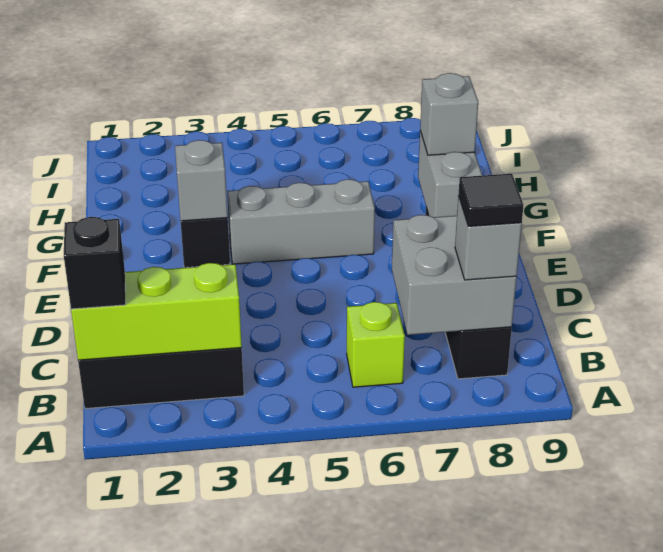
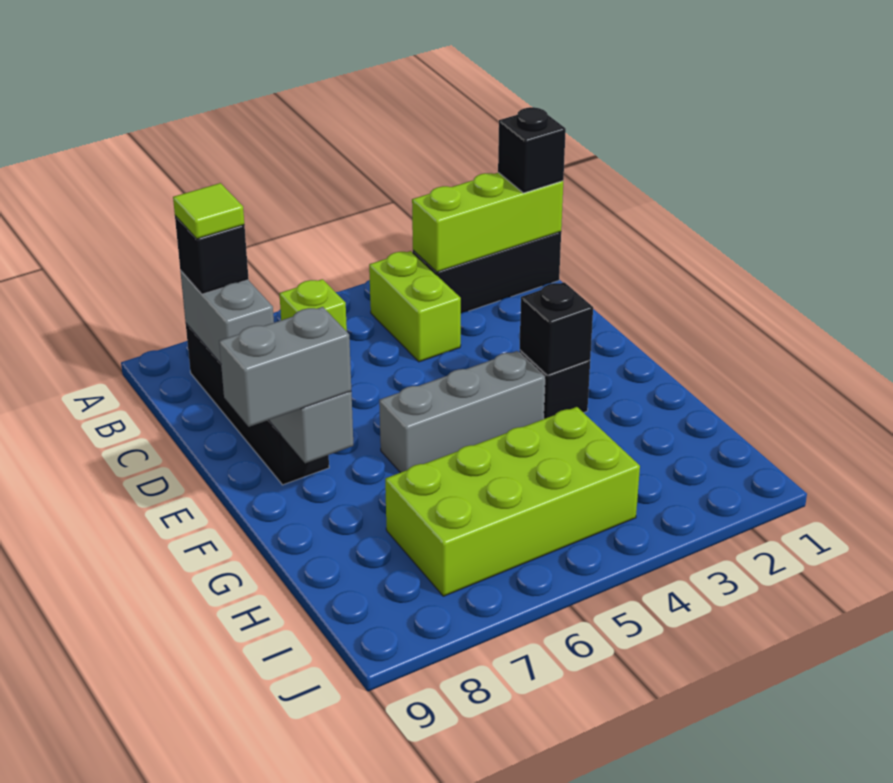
none -> lime brick B4:C4 level 1
grey brick B7:C8 level 2 -> grey brick B8:C8 level 2
grey brick B8 level 3 -> black brick B8 level 3
black tile B8 level 4 -> lime tile B8 level 4
grey brick F3 level 2 -> black brick F3 level 2
grey brick F8 level 3 -> grey brick F8:F9 level 3
none -> lime brick H4:I7 level 1

